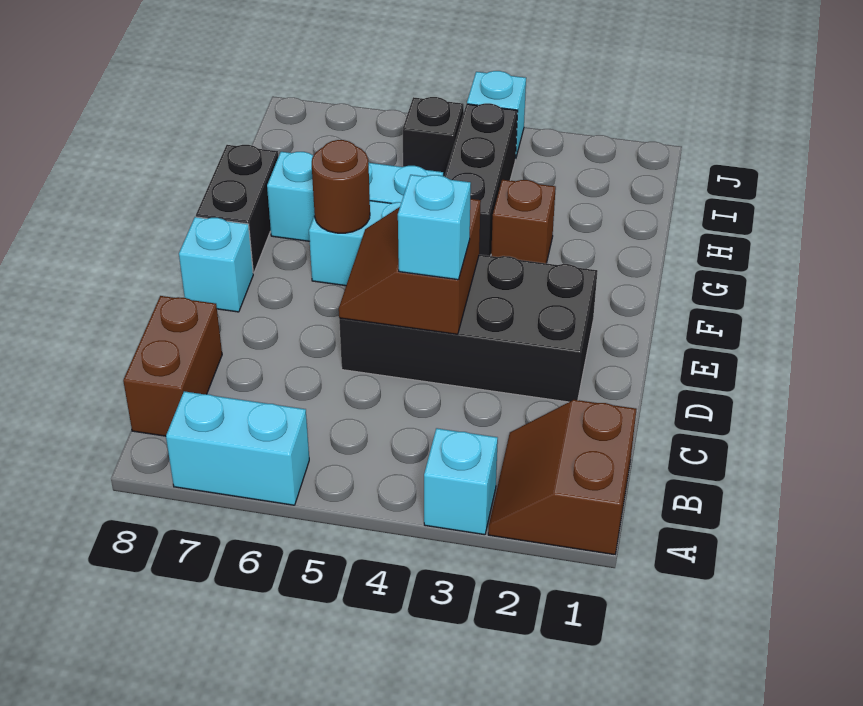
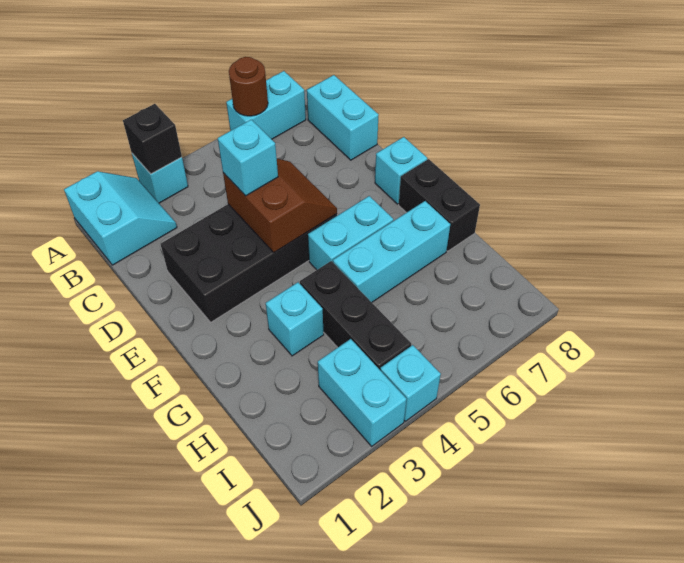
brown slope A1:B2 level 1 top 1 -> cyan slope A1:B2 level 1 top 1
brown brick B8:C8 level 1 -> cyan brick B8:C8 level 1
brown round brick F6 level 2 -> brown round brick A6 level 2
brown brick G3 level 1 -> cyan brick G3 level 1
none -> cyan brick I3:J3 level 1
black brick I5 level 1 -> black brick A3 level 2

